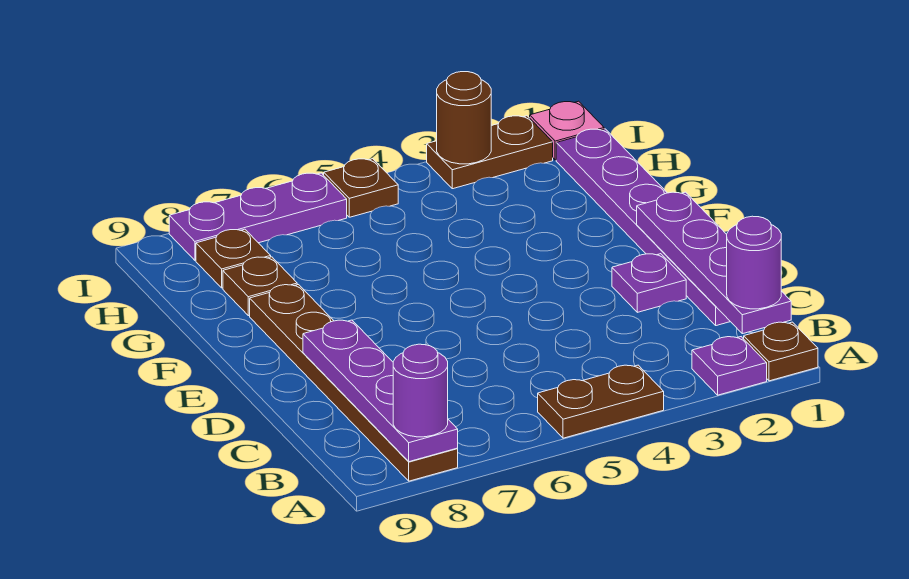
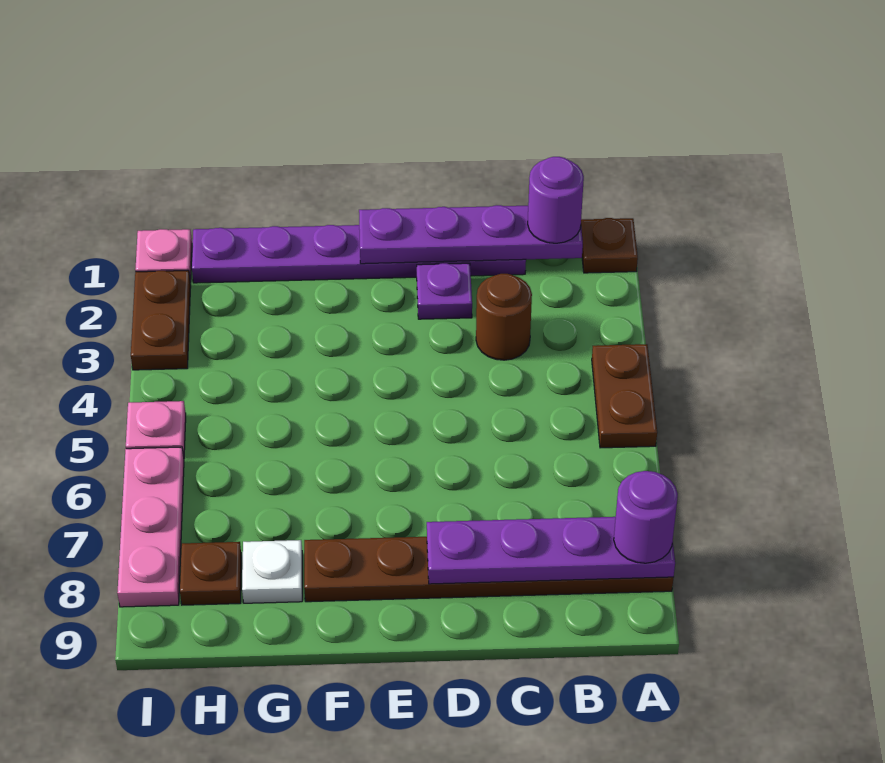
purple plate A2 level 1 -> none
brown plate G8 level 1 -> white plate G8 level 1
brown round brick I3 level 2 -> brown round brick C3 level 1
brown plate I5 level 1 -> pink plate I5 level 1
purple plate I6:I8 level 1 -> pink plate I6:I8 level 1

